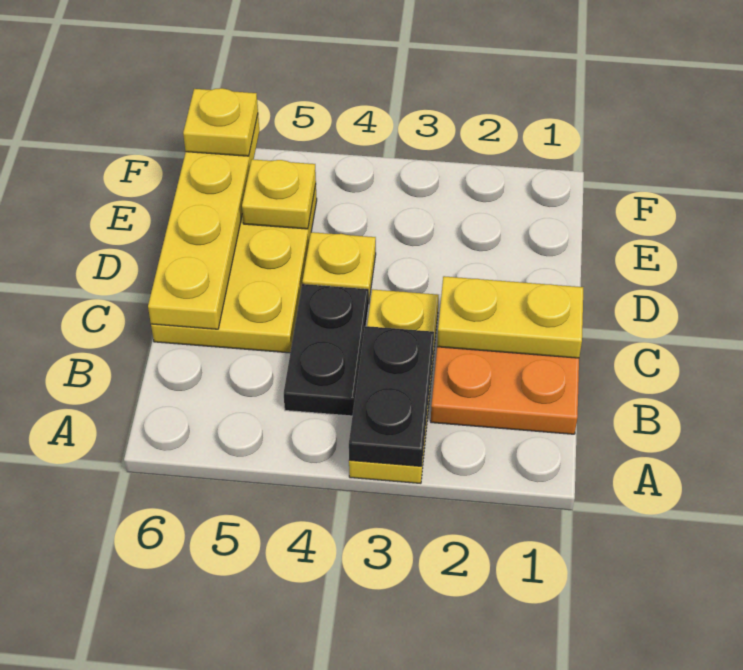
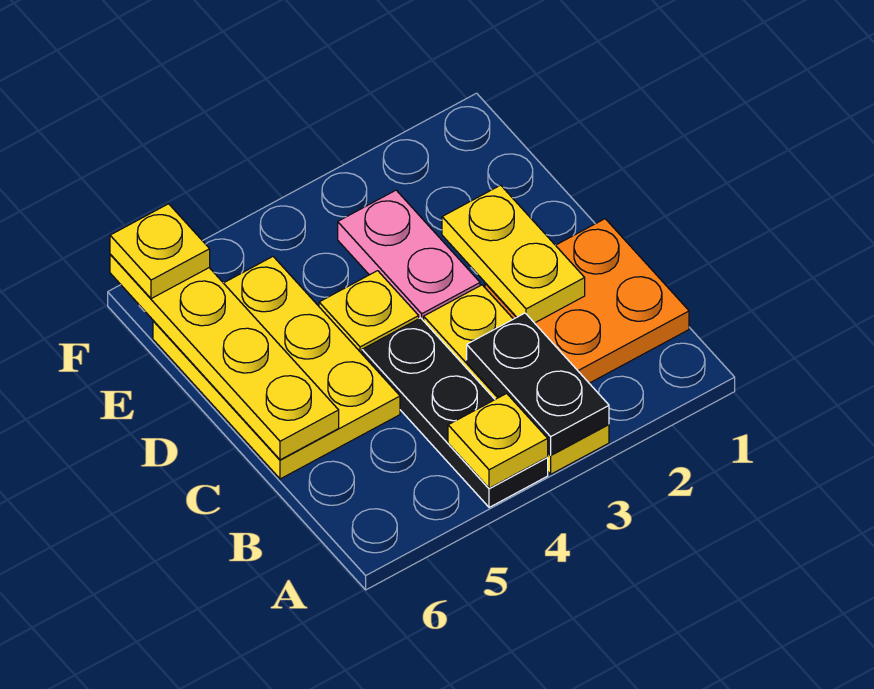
black plate B4:C4 level 1 -> black plate A4:C4 level 1
yellow plate C1:C2 level 2 -> yellow plate C2:D2 level 2
none -> pink plate D3:E3 level 1
yellow plate E5 level 2 -> yellow plate A4 level 2

